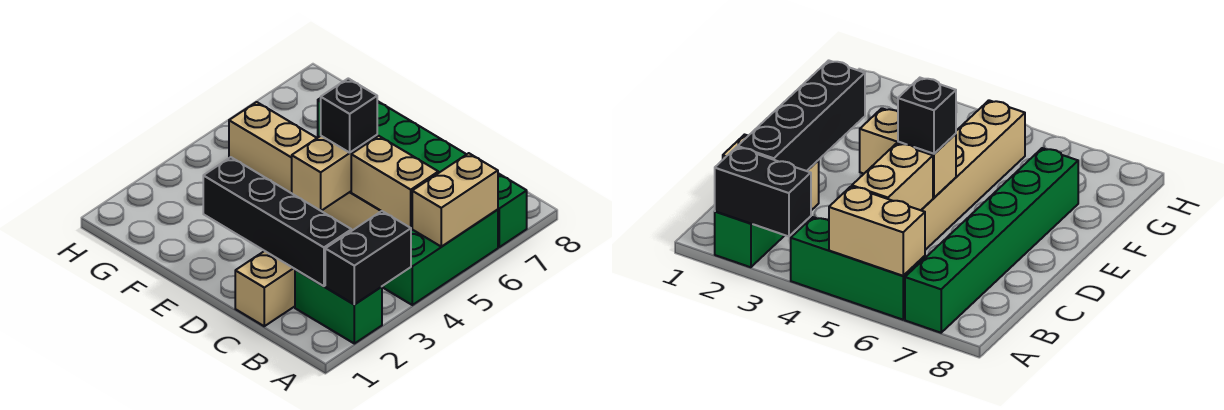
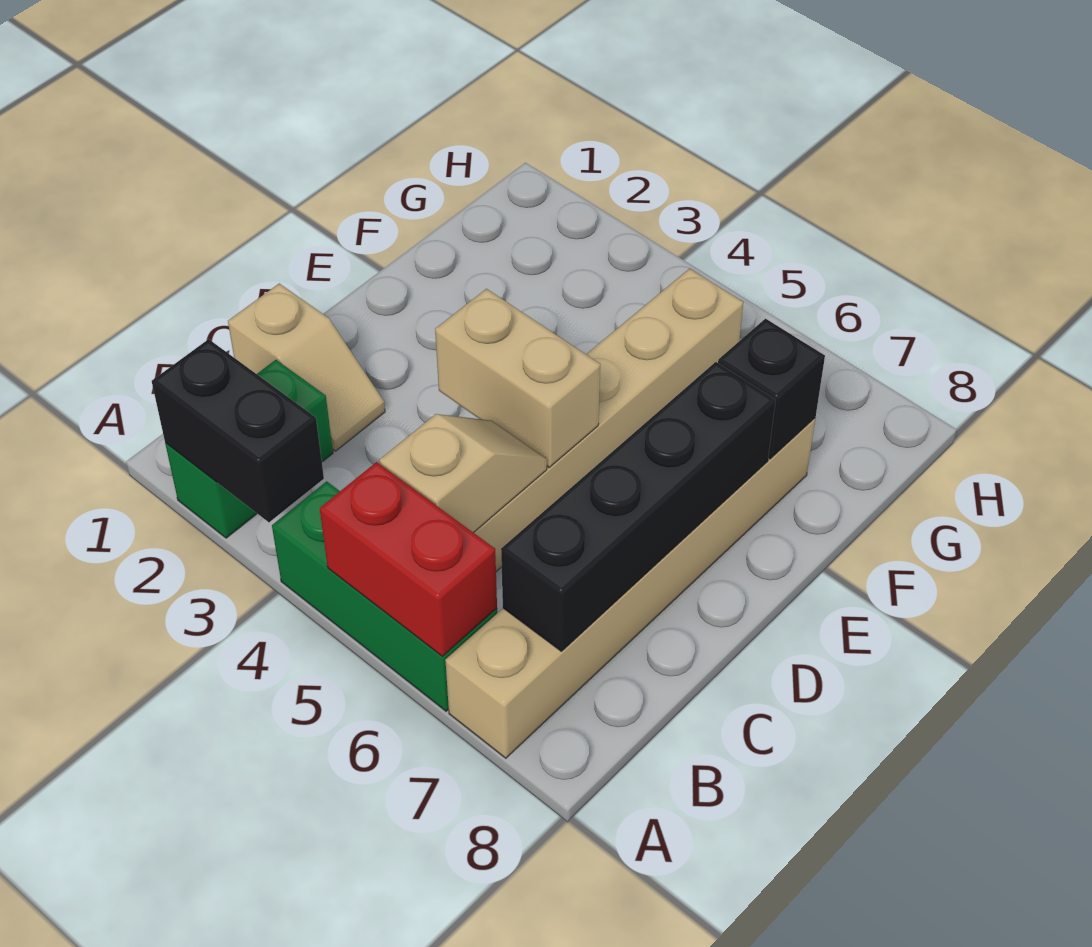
tan brick A5:A6 level 2 -> red brick A5:A6 level 2
green brick A7:F7 level 1 -> tan brick A7:F7 level 1
black brick B2:E2 level 2 -> black brick B7:E7 level 2
tan brick B5:C5 level 2 -> tan slope B5:C5 level 2 top B
tan brick C1:C2 level 1 -> tan slope C1:C2 level 1 top 1
black brick D5 level 3 -> black brick F7 level 2

